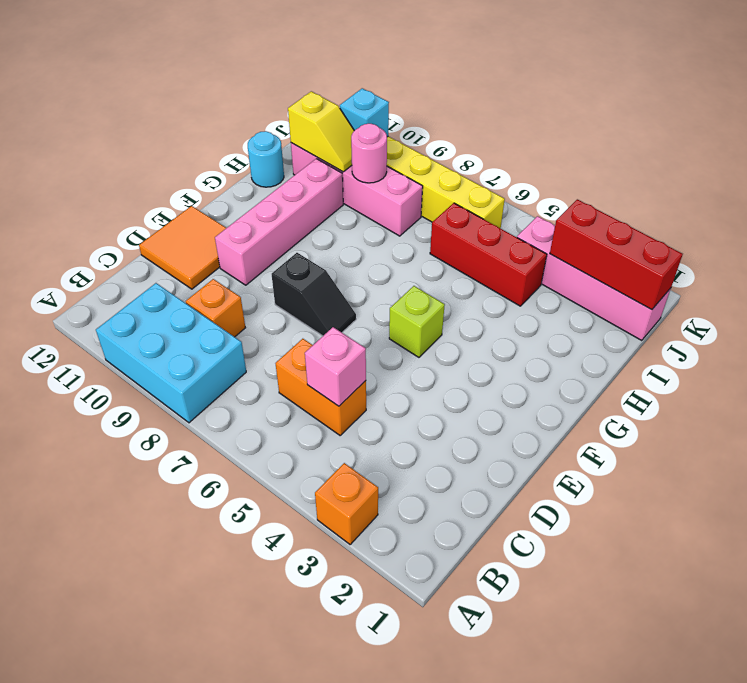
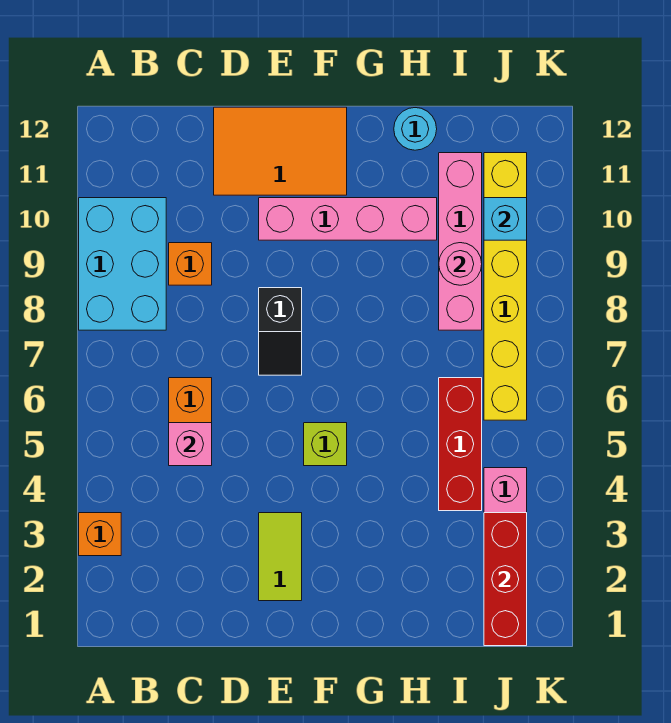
orange tile D11:E12 level 1 -> orange tile D11:F12 level 1
none -> lime tile E2:E3 level 1
yellow slope I10:I11 level 2 top 11 -> none

